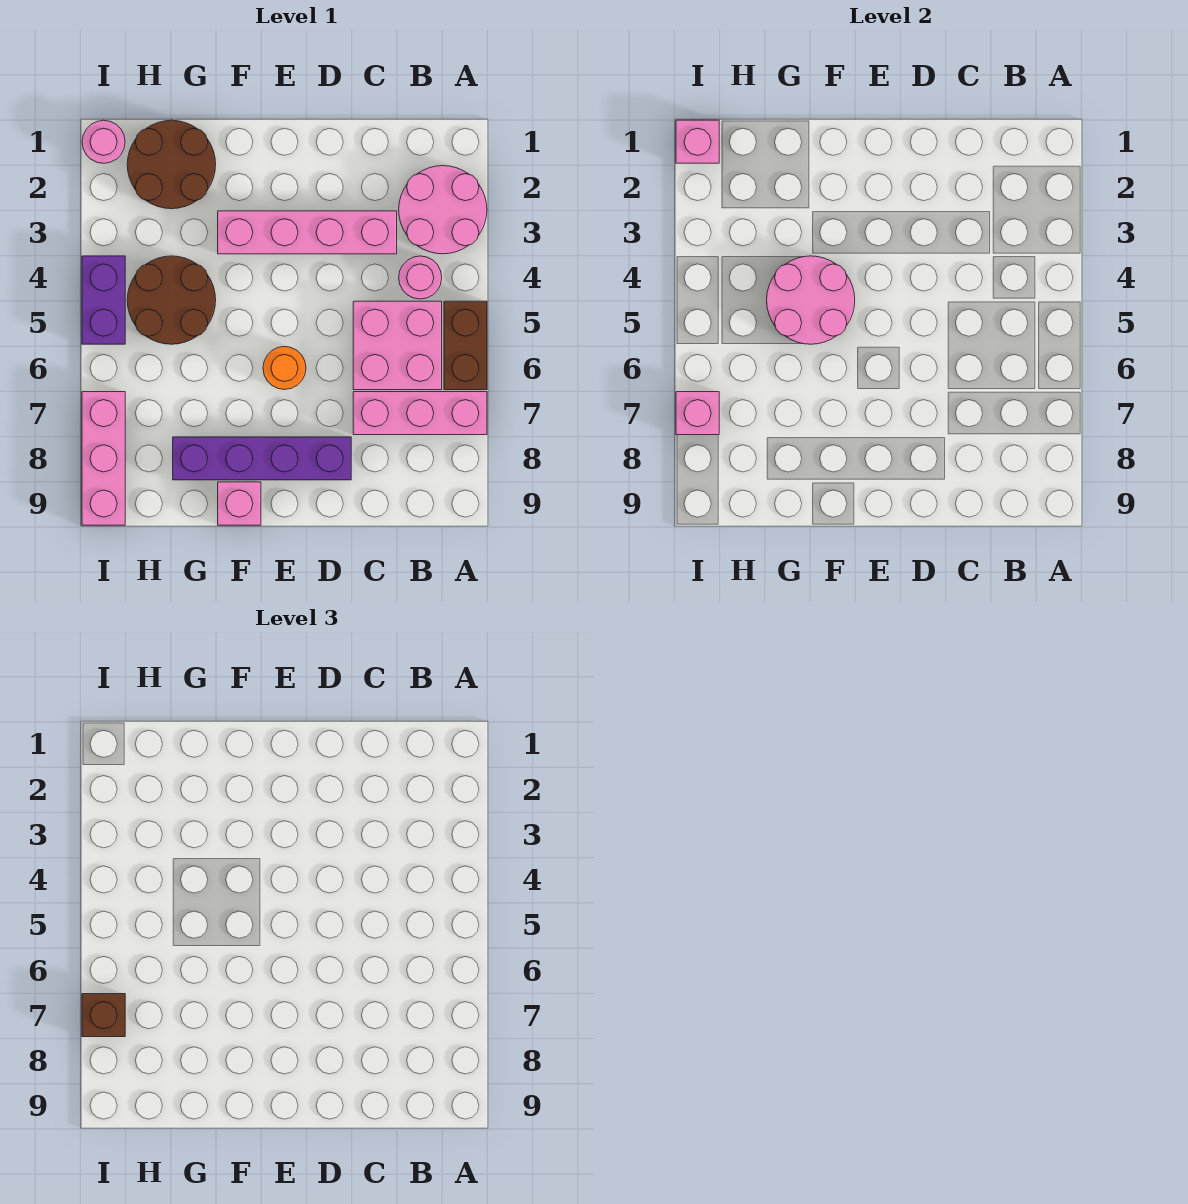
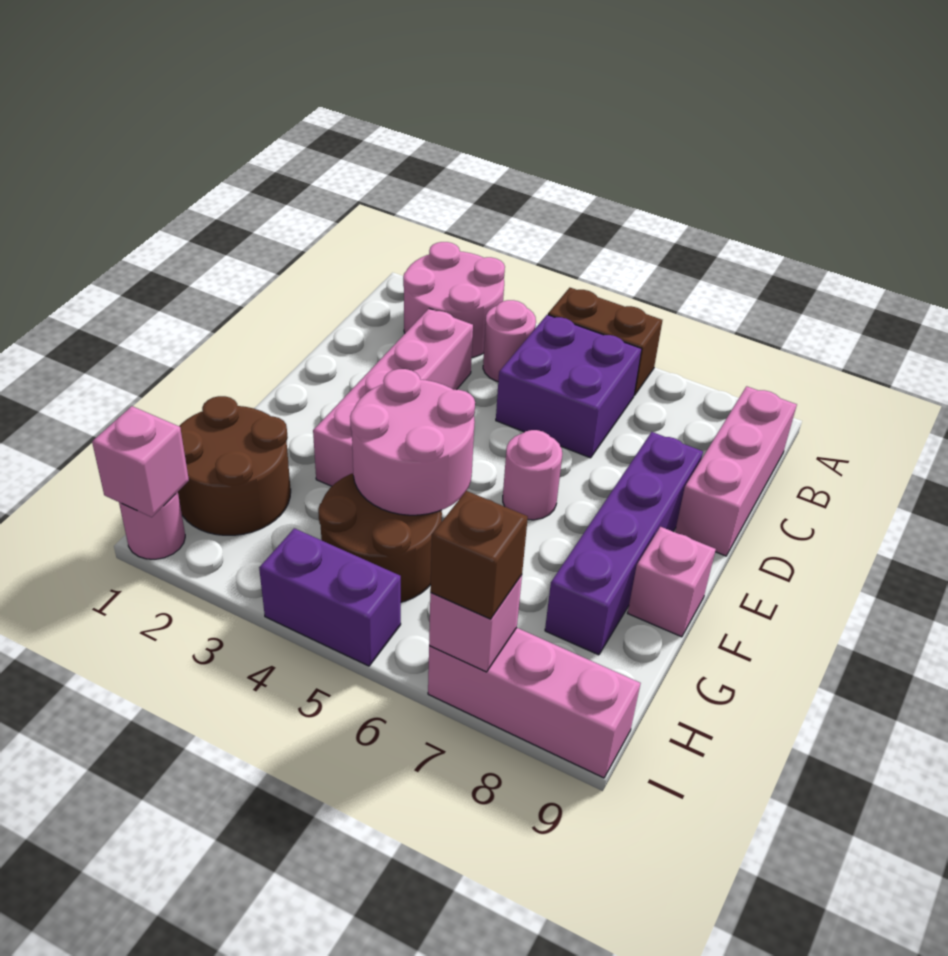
pink brick A7:C7 level 1 -> pink brick B9:D9 level 1
pink brick B5:C6 level 1 -> purple brick B5:C6 level 1
orange round brick E6 level 1 -> pink round brick E6 level 1

